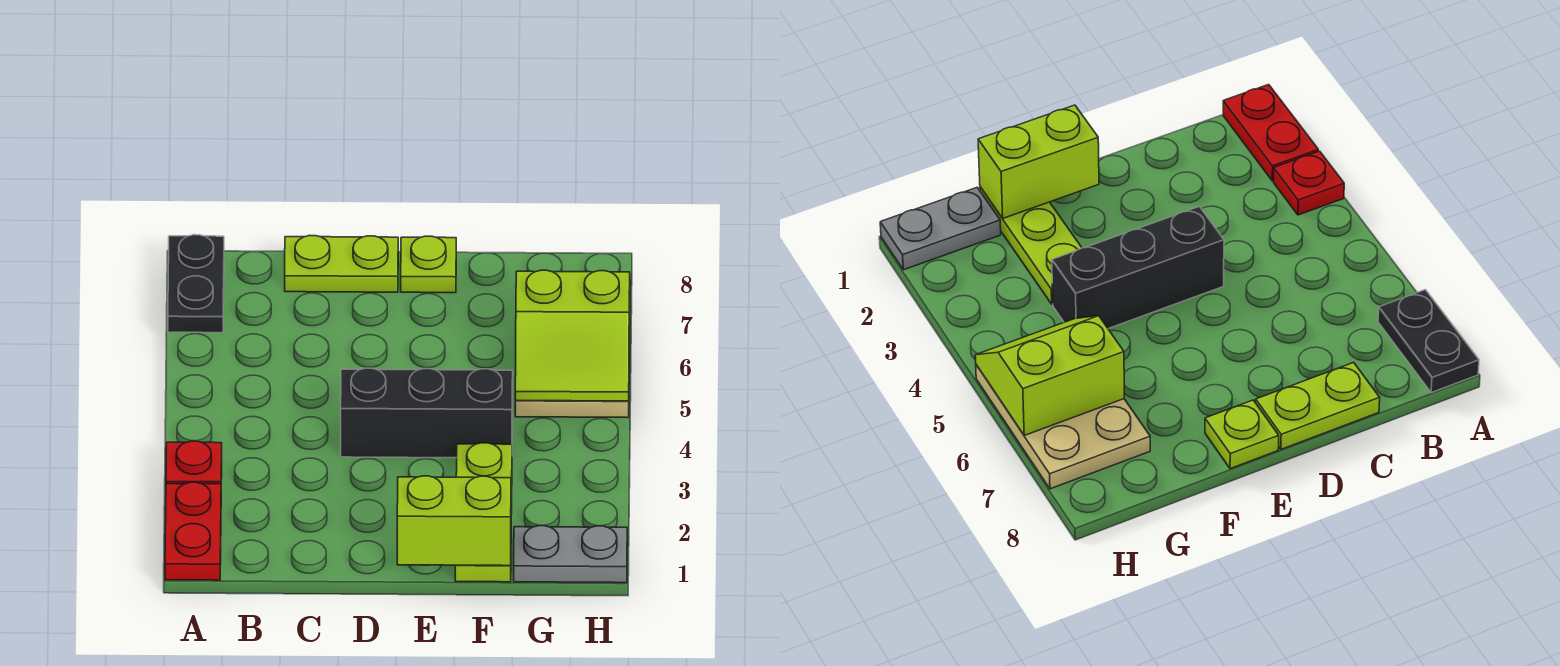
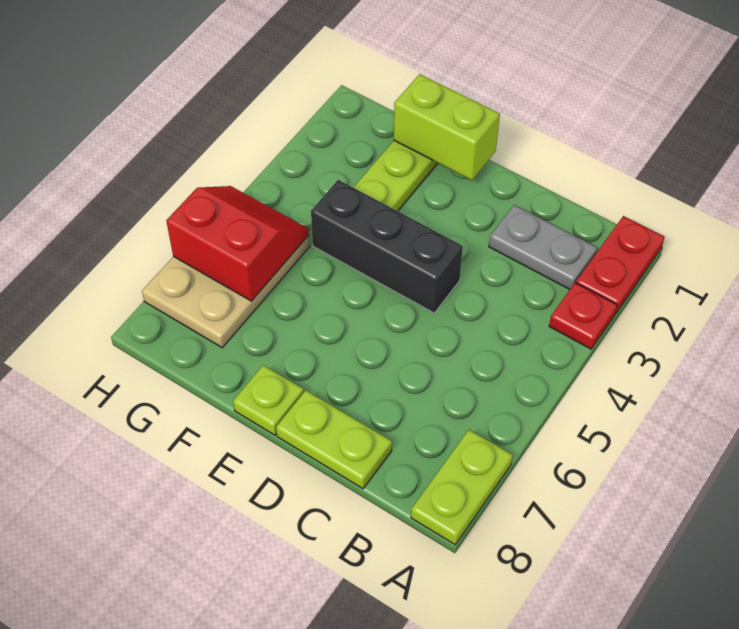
black plate A7:A8 level 1 -> lime plate A7:A8 level 1
grey plate G1:H1 level 1 -> grey plate B2:C2 level 1
lime slope G5:H6 level 2 top 6 -> red slope G5:H6 level 2 top 6

